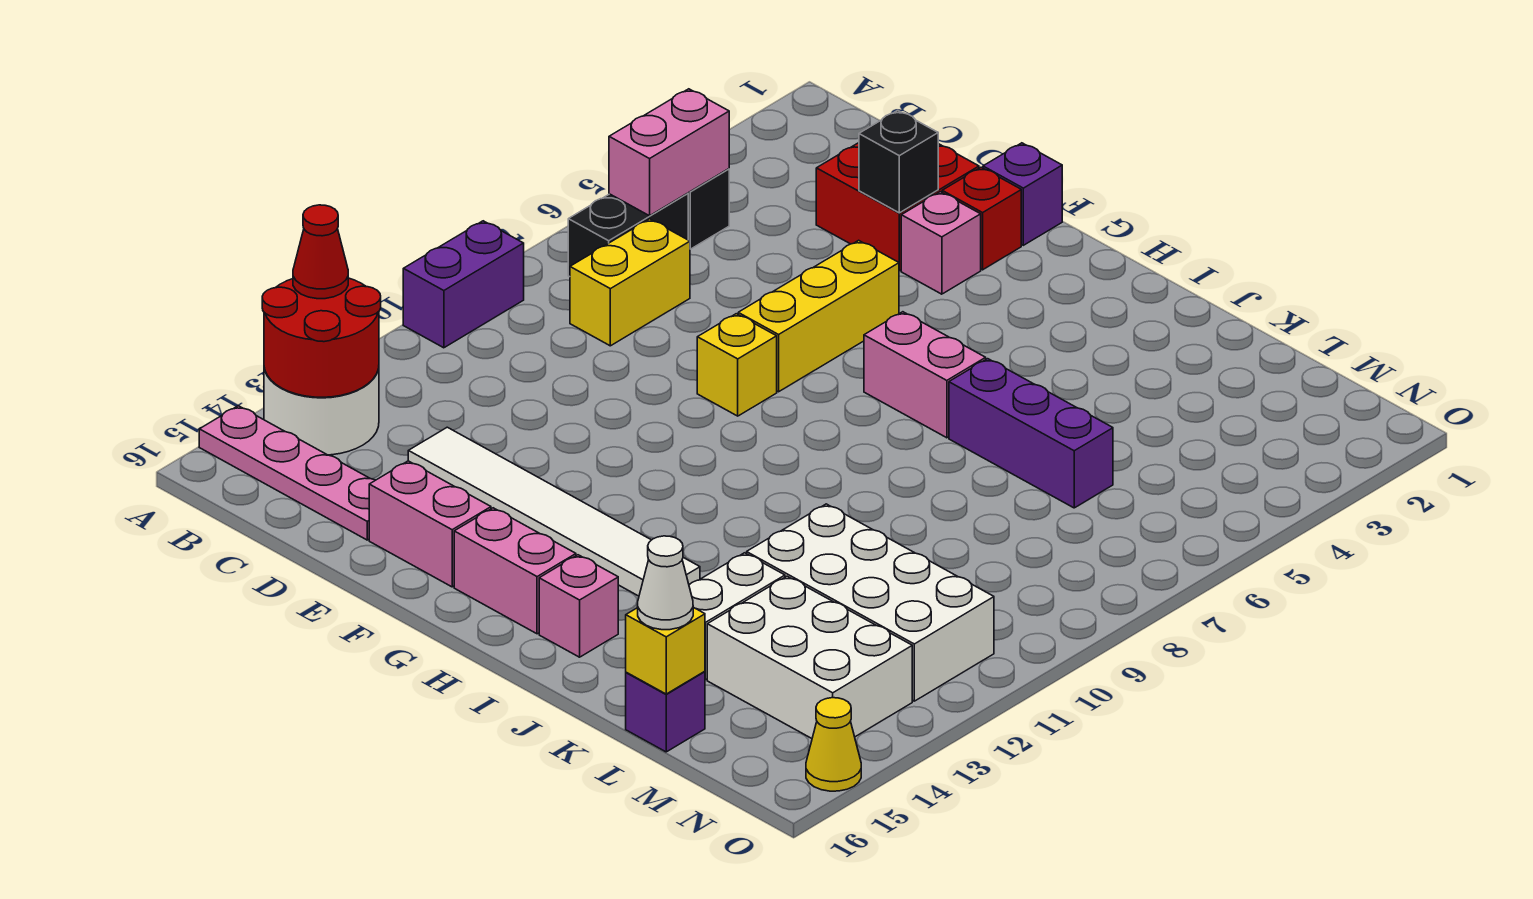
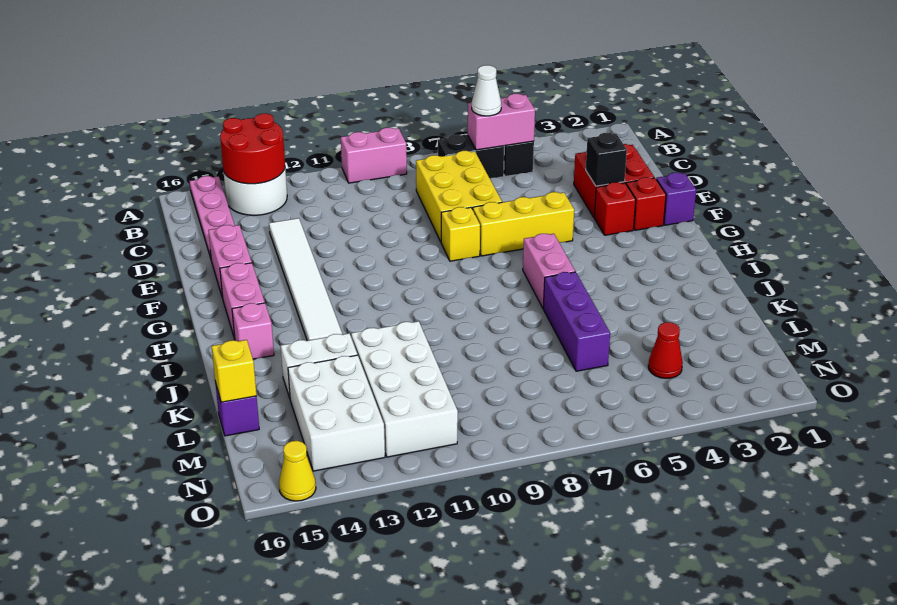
purple brick A9:A10 level 1 -> pink brick A9:A10 level 1
red cone A13 level 3 -> red cone M4 level 1
yellow brick C7:C8 level 1 -> yellow brick C7:E8 level 1
pink brick F3 level 1 -> red brick F3 level 1
white cone L16 level 3 -> white cone B6 level 3

